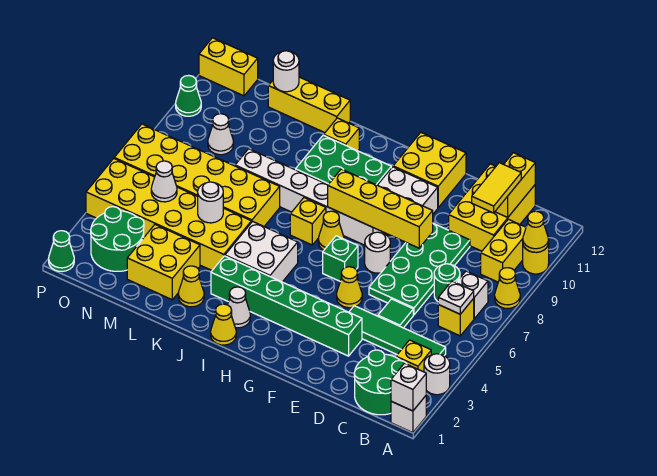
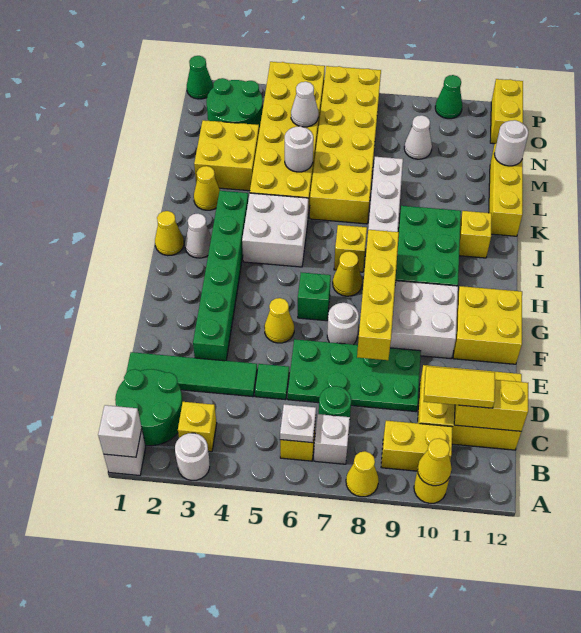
green tile B4:E4 level 1 -> green tile D1:D4 level 1

